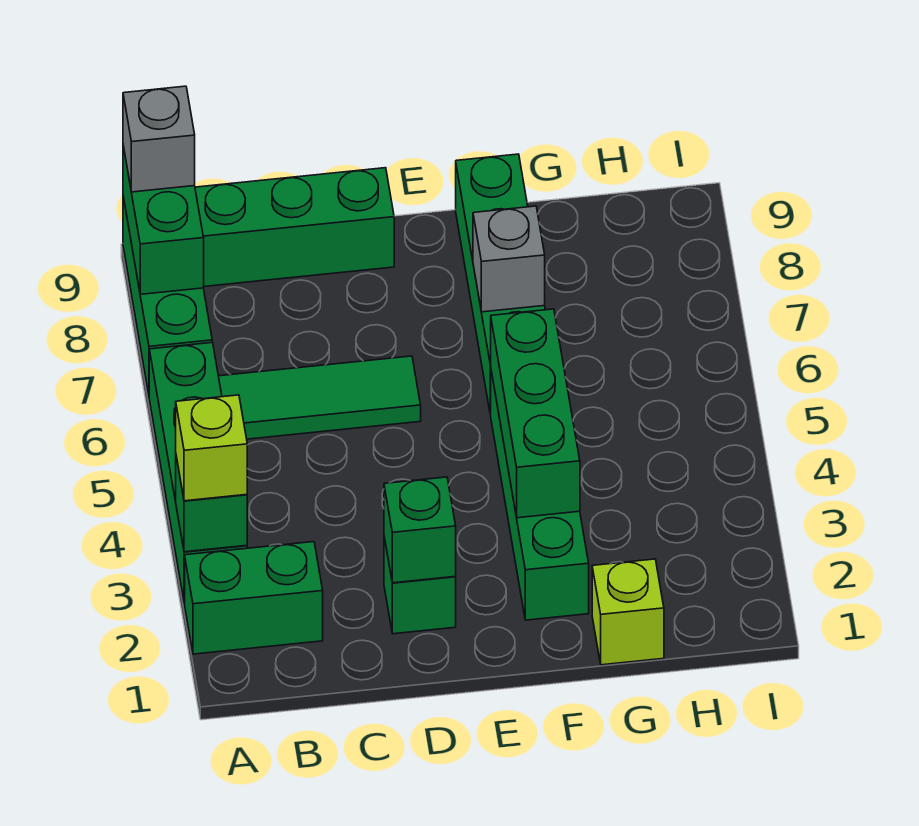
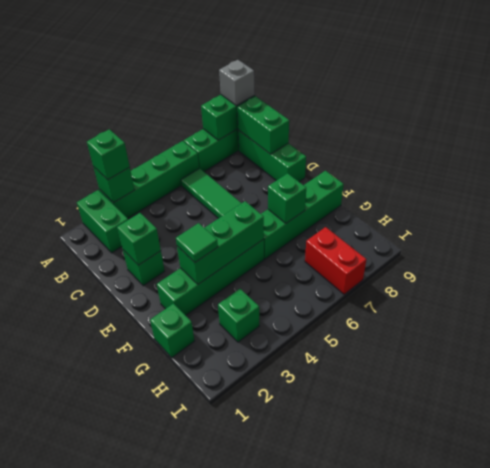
lime brick A3 level 3 -> green brick A3 level 3
none -> green brick B9:C9 level 2
none -> green tile F3 level 3
grey brick F7 level 2 -> green brick F7 level 2
lime brick G1 level 1 -> green brick G1 level 1
none -> green brick H3 level 1
none -> red brick H7:I7 level 1

